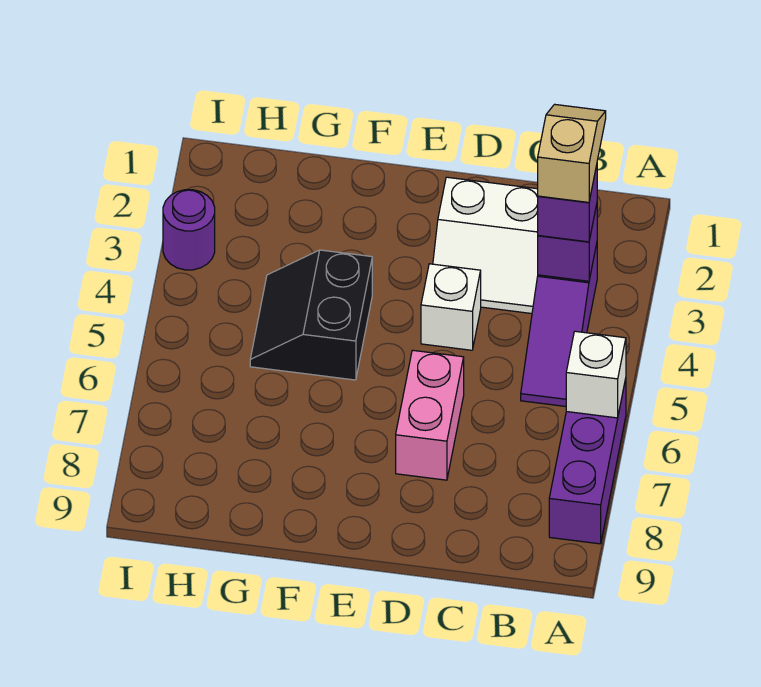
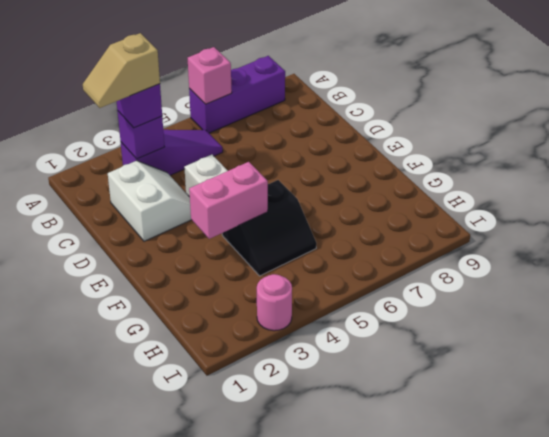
white brick A6 level 2 -> pink brick A6 level 2
pink brick D6:D7 level 1 -> pink brick F3:F4 level 2
purple round brick I3 level 1 -> pink round brick I3 level 1

